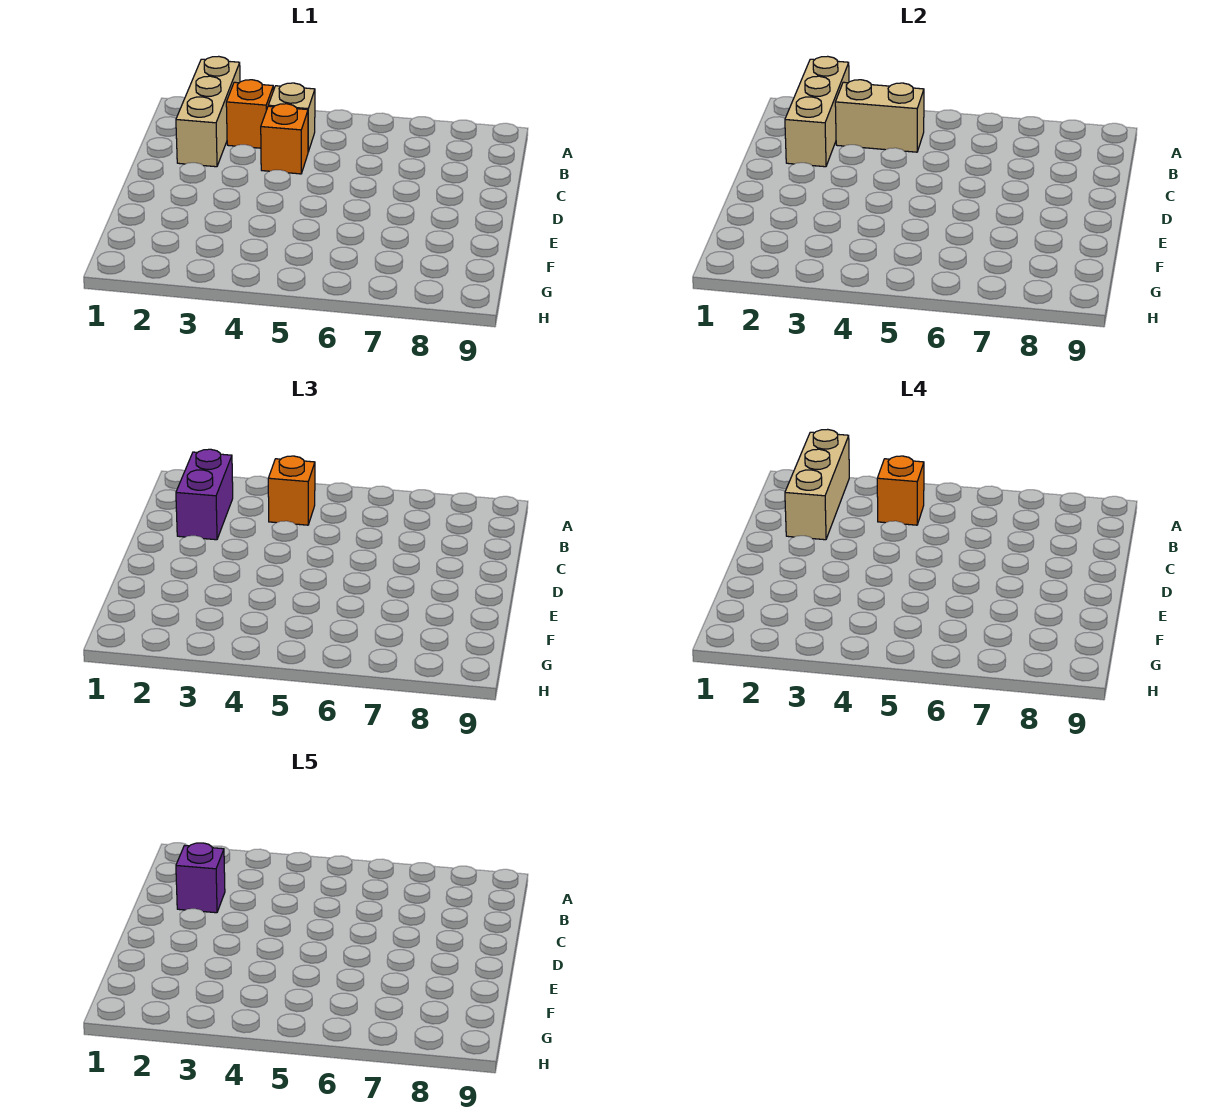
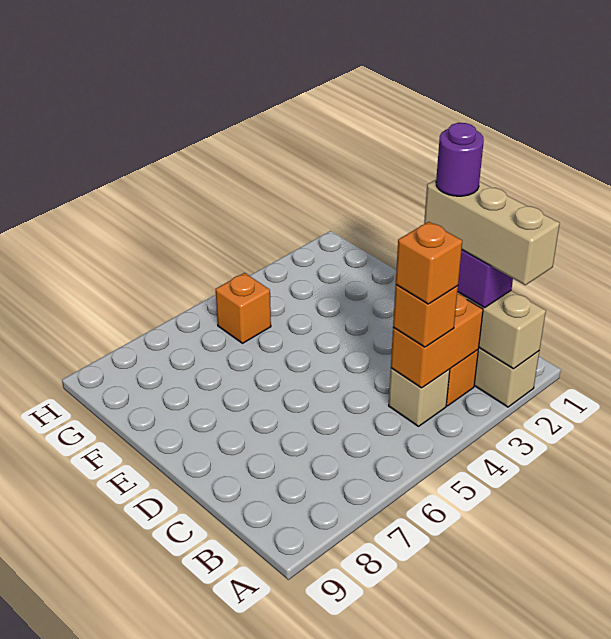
tan brick B3:B4 level 2 -> orange brick B3:B4 level 2
purple brick C2 level 5 -> purple round brick C2 level 5
orange brick C4 level 1 -> orange brick G5 level 1

